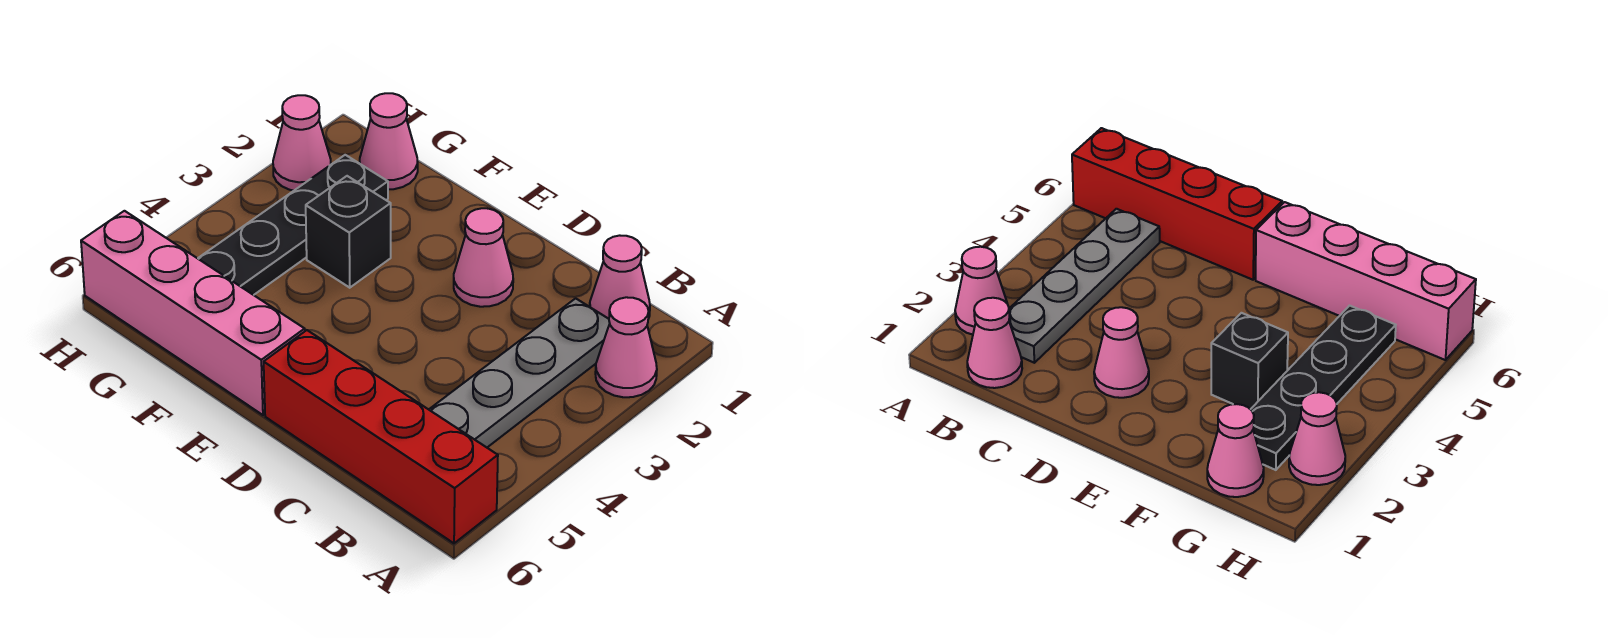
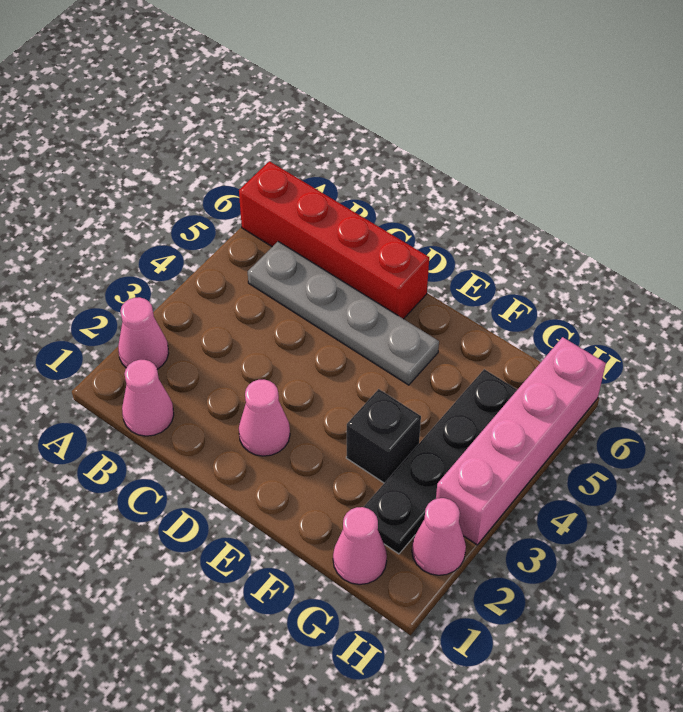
grey plate B2:B5 level 1 -> grey plate B5:E5 level 1
pink brick E6:H6 level 1 -> pink brick H3:H6 level 1

